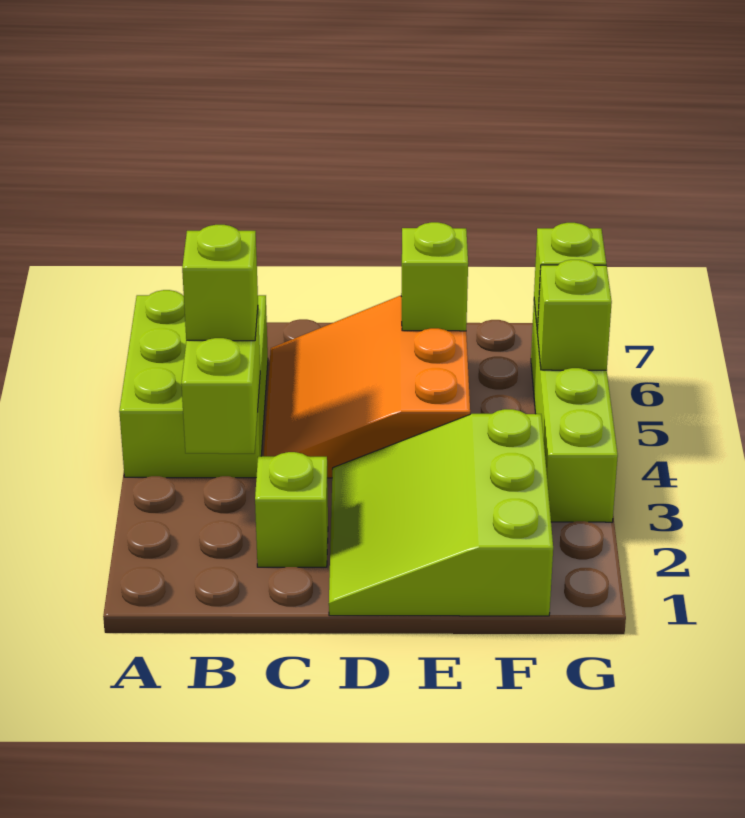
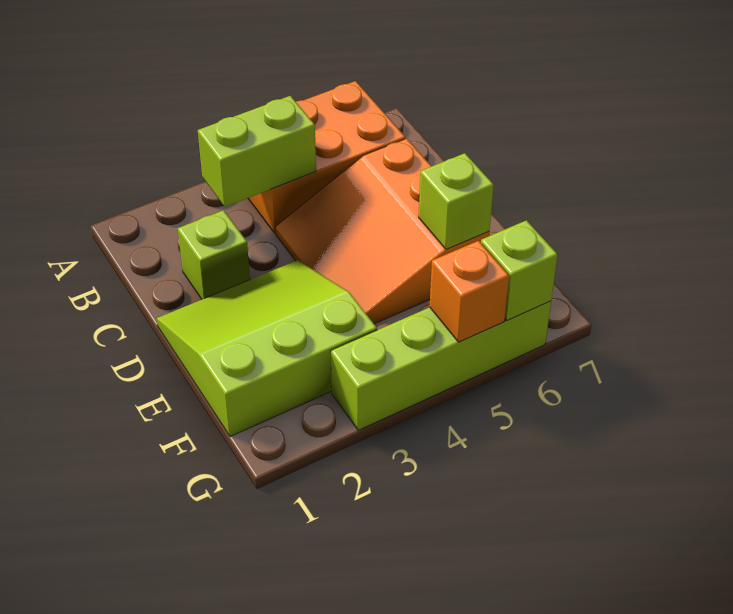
lime brick A4:B6 level 1 -> orange brick A4:B6 level 1
lime brick B4 level 3 -> none
orange slope C4:E6 level 1 top E -> orange slope C4:E6 level 1 top 6
lime brick G5 level 2 -> orange brick G5 level 2

